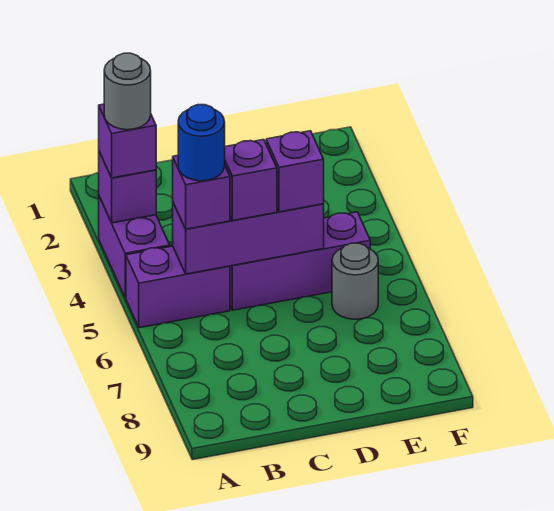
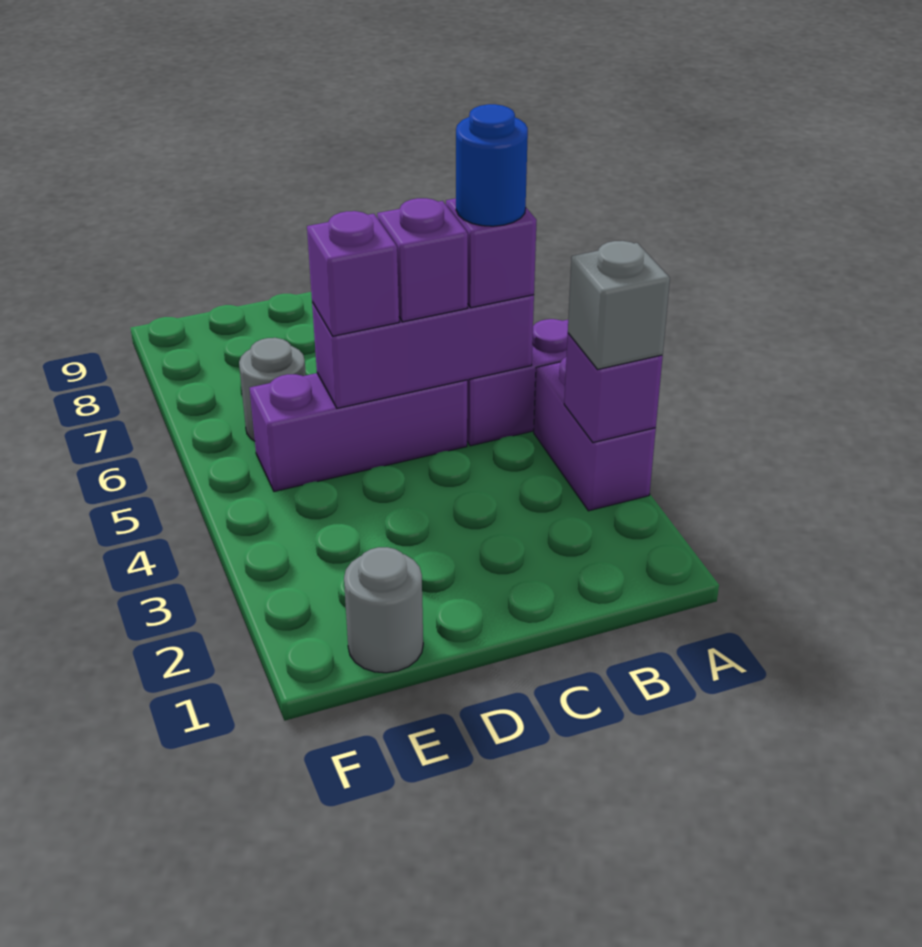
purple brick A3 level 3 -> grey brick A3 level 3
grey round brick A3 level 4 -> grey round brick E1 level 1

